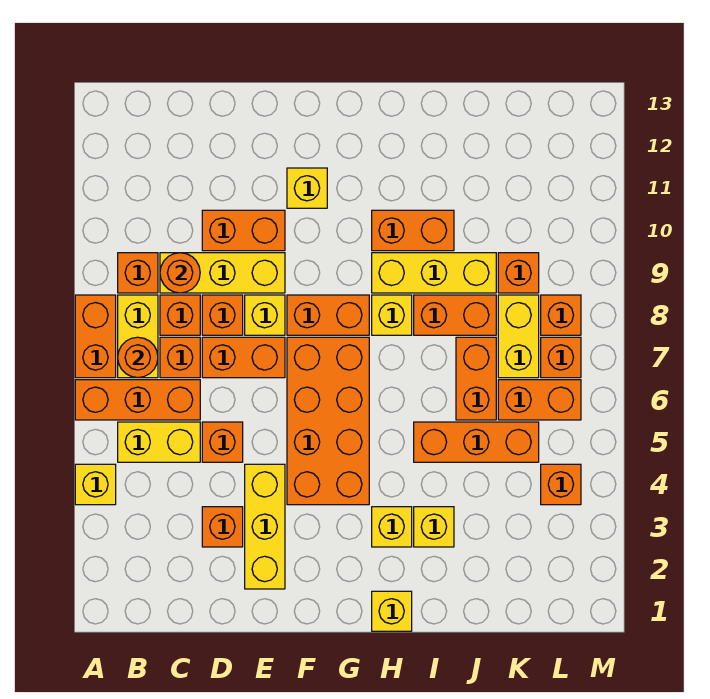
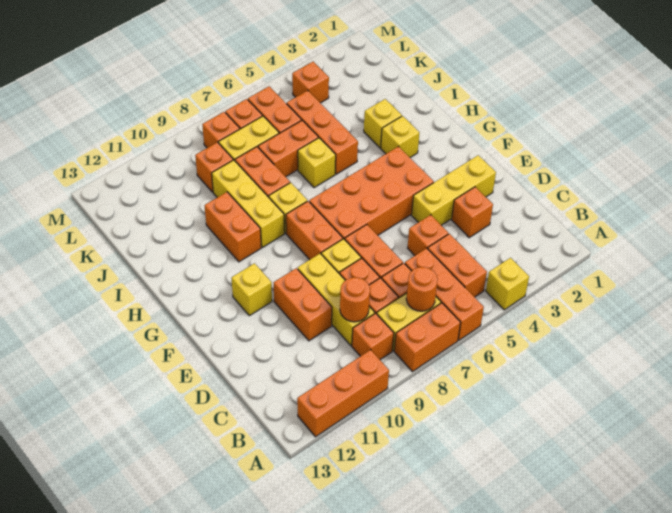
none -> orange brick A10:A12 level 1
yellow brick B5:C5 level 1 -> orange brick B5:C5 level 1
yellow brick H1 level 1 -> yellow brick I6 level 1

